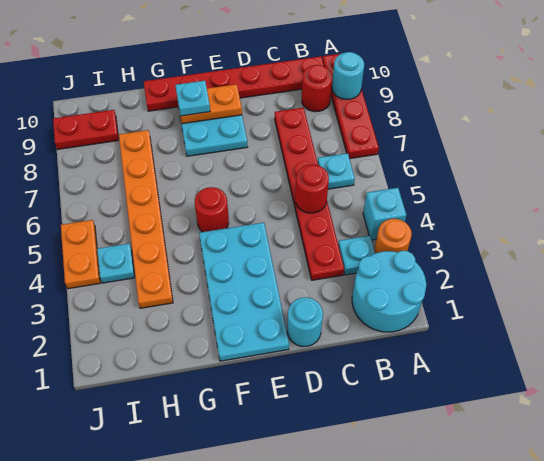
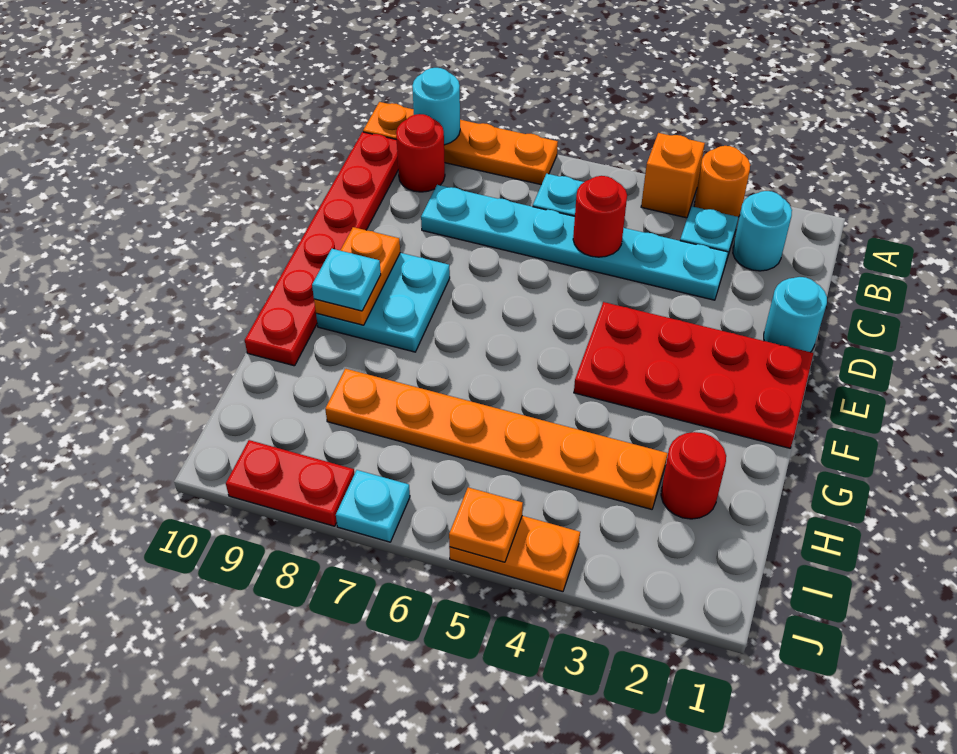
cyan round brick A1:B2 level 1 -> cyan round brick B2 level 1
cyan brick A4 level 1 -> orange brick A4 level 1
red plate A7:A10 level 1 -> orange plate A7:A10 level 1
red plate C3:C8 level 1 -> cyan plate C3:C8 level 1
cyan plate E1:F4 level 1 -> red plate E1:F4 level 1
red round brick F5 level 1 -> red round brick H2 level 1
cyan plate I4 level 1 -> cyan plate J7 level 1
red plate I9:J9 level 1 -> red plate J8:J9 level 1
none -> orange plate J5 level 2

